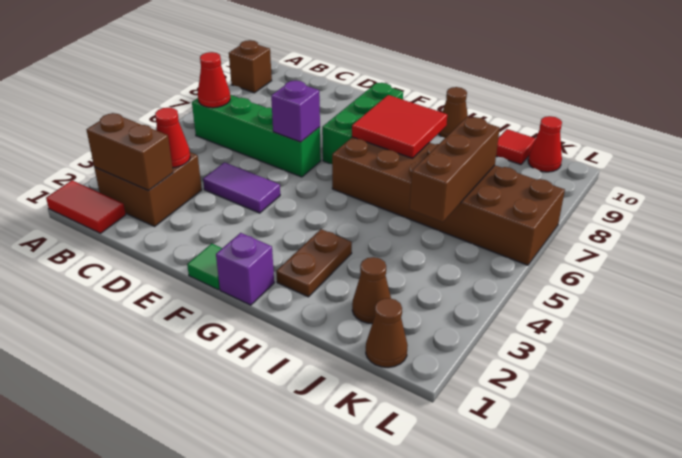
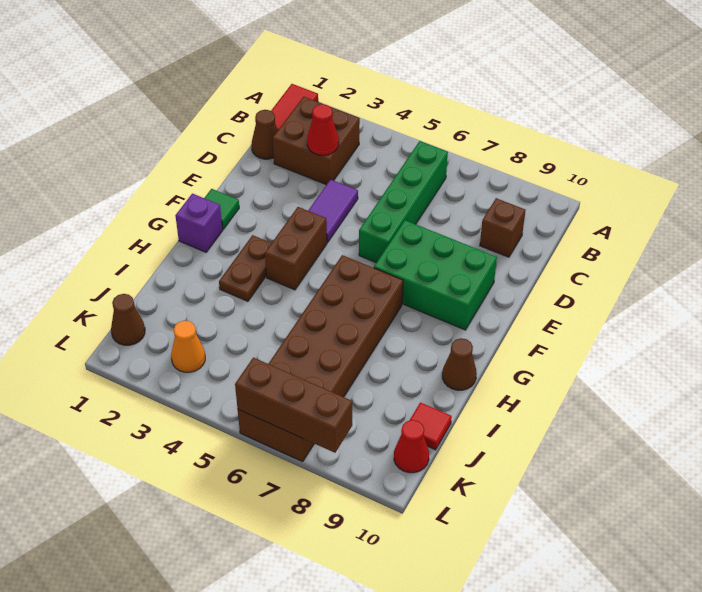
brown brick A9 level 1 -> brown brick C9 level 1
brown brick B2:C2 level 2 -> brown brick F4:G4 level 1
red cone B6 level 2 -> none
purple brick E6 level 2 -> none
green brick F7:F9 level 1 -> green brick E7:F9 level 1
red tile G7:H8 level 2 -> none
brown plate H2:H3 level 1 -> brown plate G3:H3 level 1
brown cone J2 level 1 -> brown cone C1 level 1
brown brick J5:J7 level 2 -> brown brick L6:L8 level 2
none -> orange cone K3 level 1

